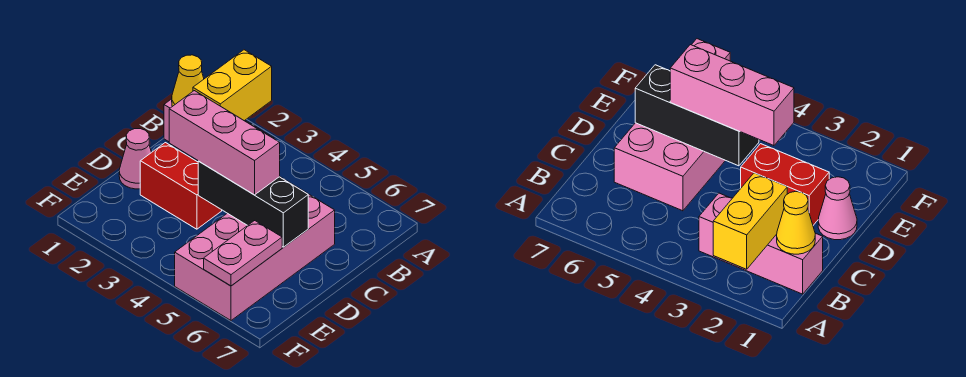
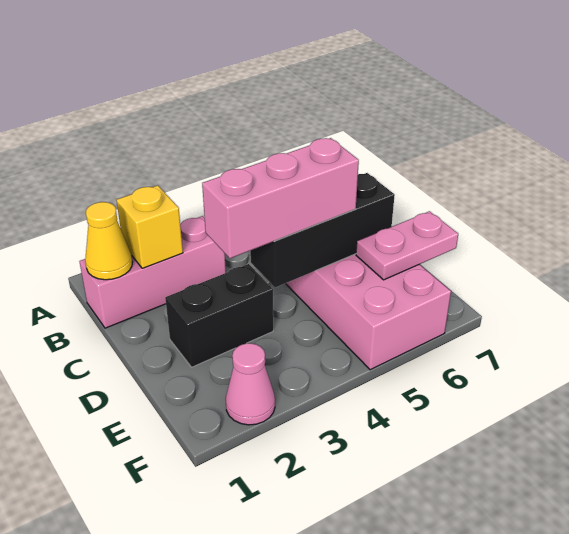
yellow brick A2:B2 level 2 -> yellow brick B2 level 2
pink cone D1 level 1 -> pink cone F2 level 1
red brick D2:D3 level 1 -> black brick D2:D3 level 1
pink plate E6:F6 level 2 -> pink plate E6:E7 level 2

